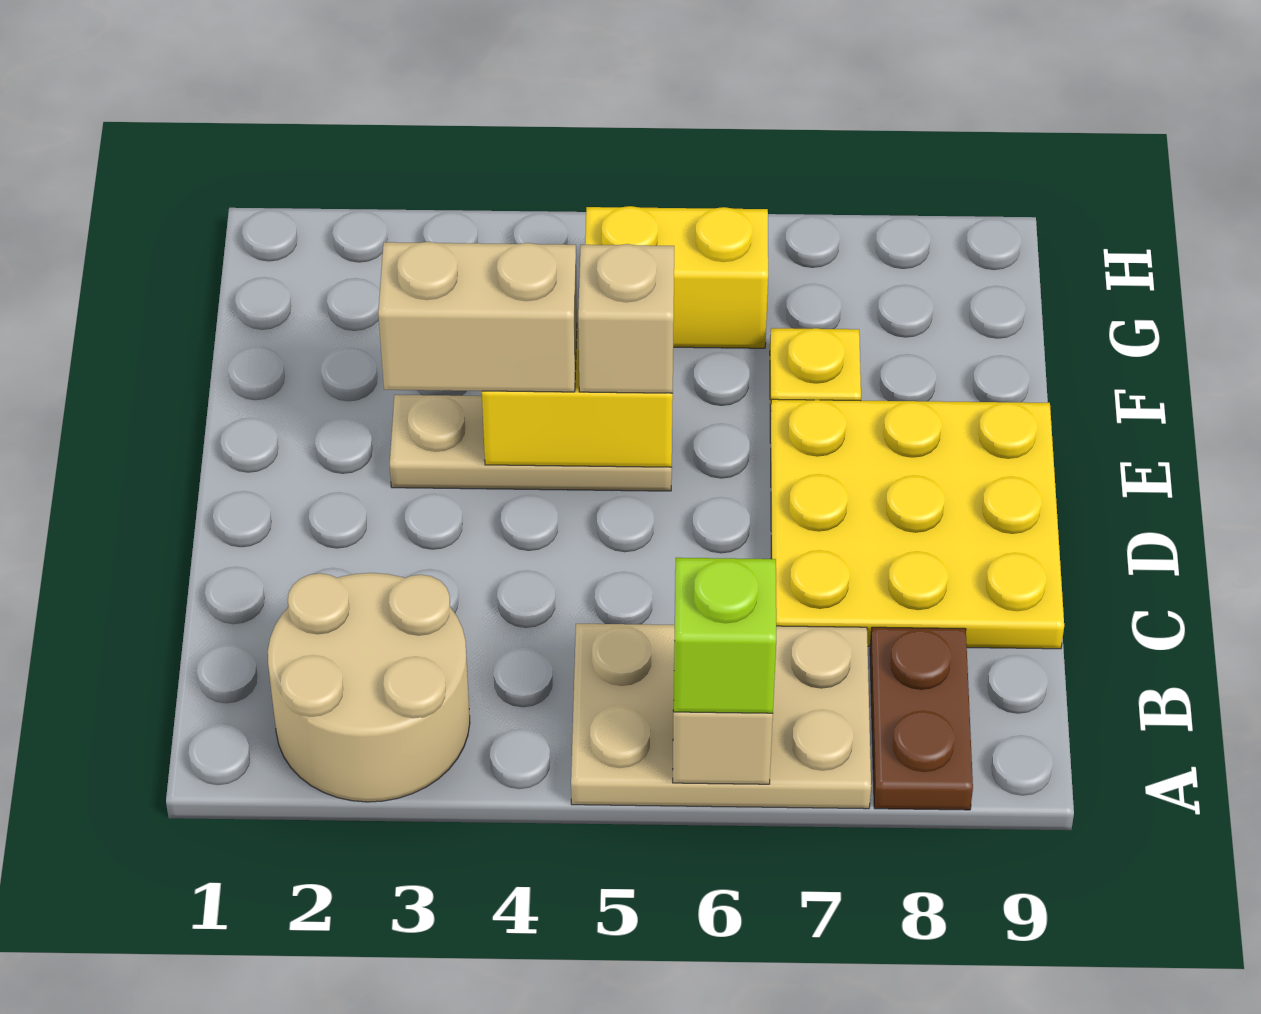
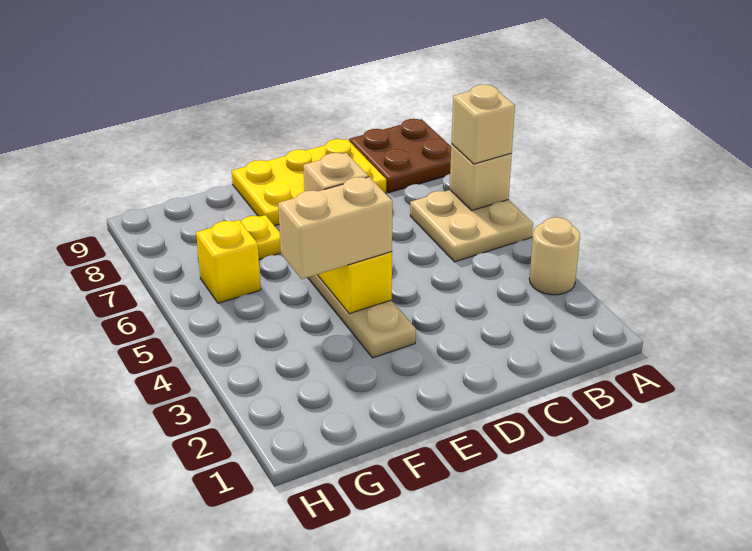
tan round brick A2:B3 level 1 -> tan round brick A3 level 1
tan plate A5:B7 level 1 -> tan plate A5:B6 level 1
lime brick A6 level 3 -> tan brick A6 level 3
brown plate A8:B8 level 1 -> brown plate A8:B9 level 1
yellow plate C7:E9 level 1 -> yellow plate C8:E9 level 1
tan brick E3:E4 level 3 -> tan brick E4:F4 level 3
yellow brick G5:G6 level 1 -> yellow brick G6 level 1

